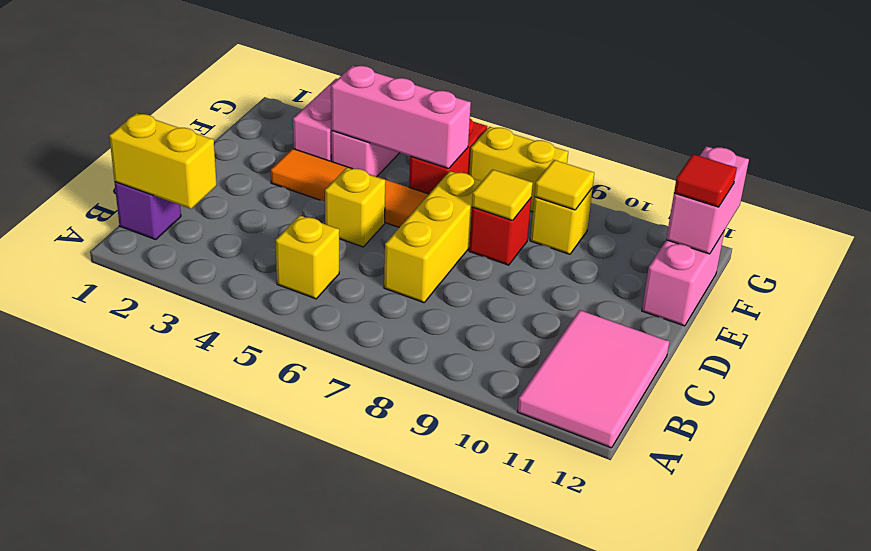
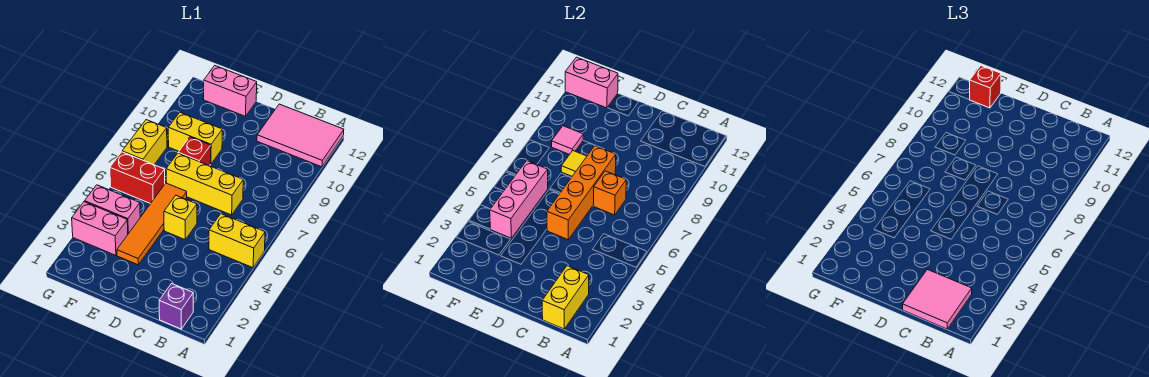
none -> pink tile B1:C2 level 3
yellow brick B5 level 1 -> yellow brick A5:B5 level 1
none -> orange brick C7 level 2
none -> orange brick D5:D8 level 2
yellow brick F9 level 1 -> yellow brick E9:F9 level 1
yellow tile F9 level 2 -> pink tile F9 level 2
red tile F12 level 3 -> red brick F12 level 3

